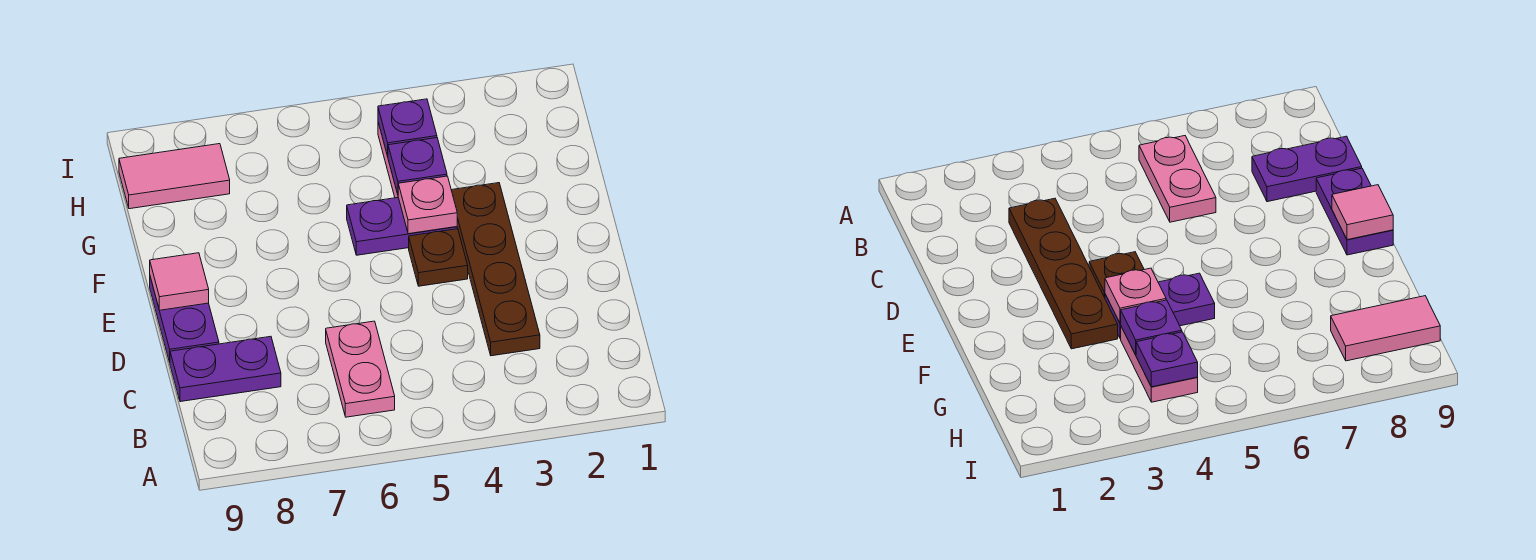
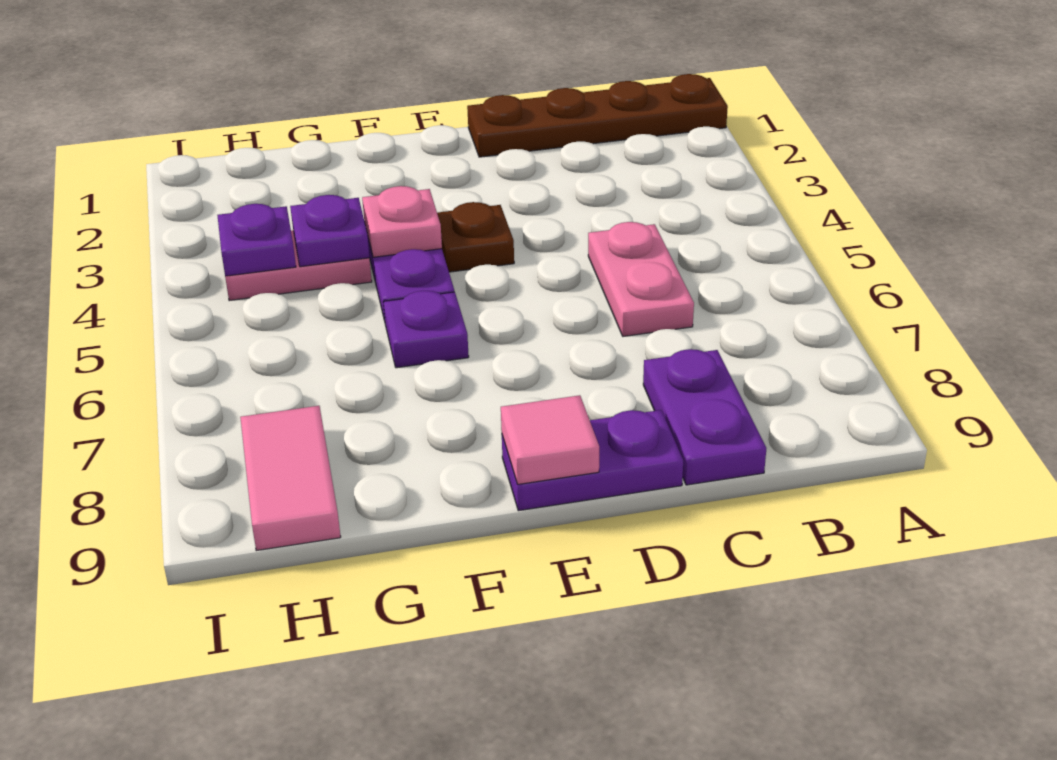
pink plate B6:C6 level 1 -> pink plate C5:C6 level 1
brown plate C3:F3 level 1 -> brown plate A1:D1 level 1
none -> purple plate F6 level 1

